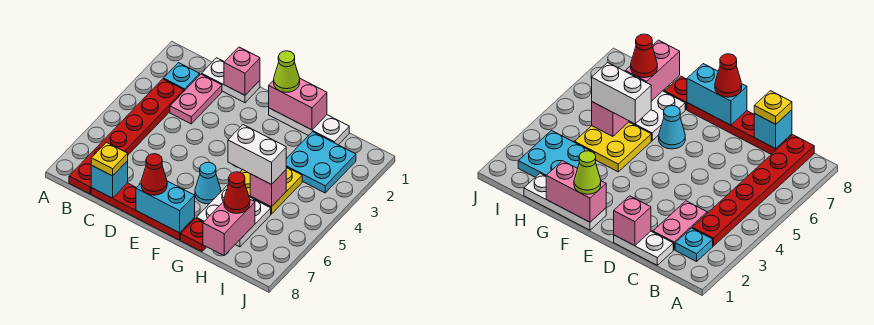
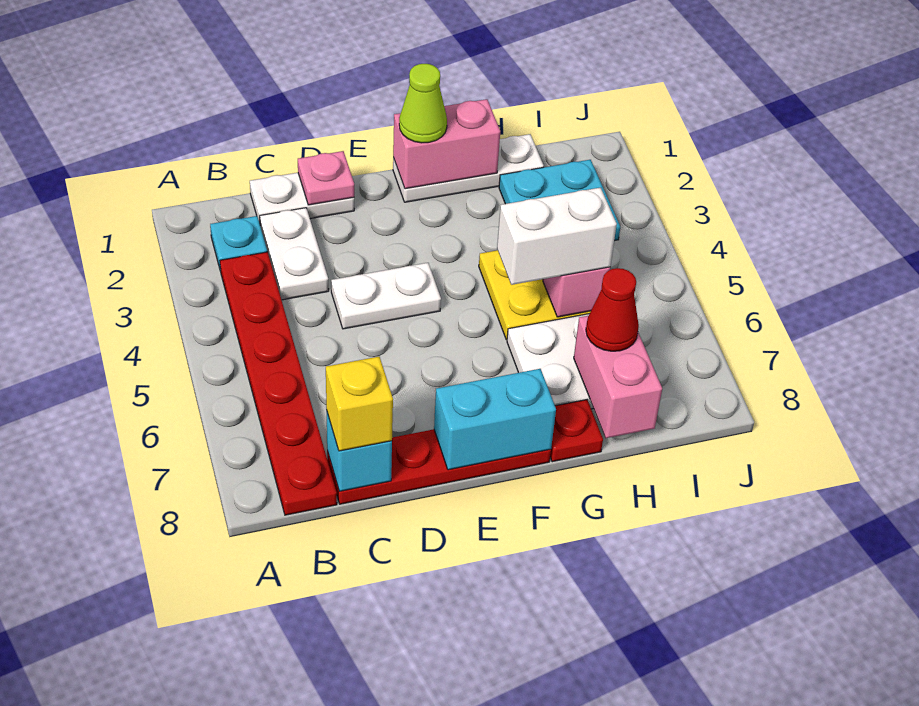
pink plate C2:C3 level 1 -> white plate C2:C3 level 1
yellow plate C8 level 3 -> yellow brick C8 level 3
pink brick D1 level 2 -> pink plate D1 level 2
none -> white plate D4:E4 level 1
red cone E8 level 3 -> none
cyan cone F6 level 1 -> none

